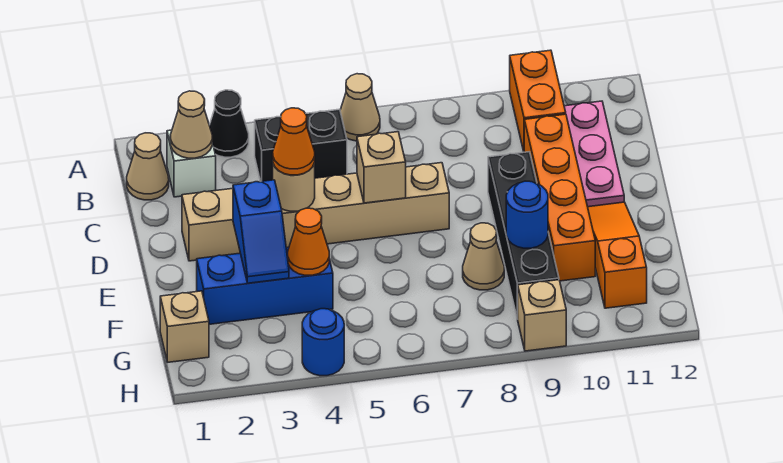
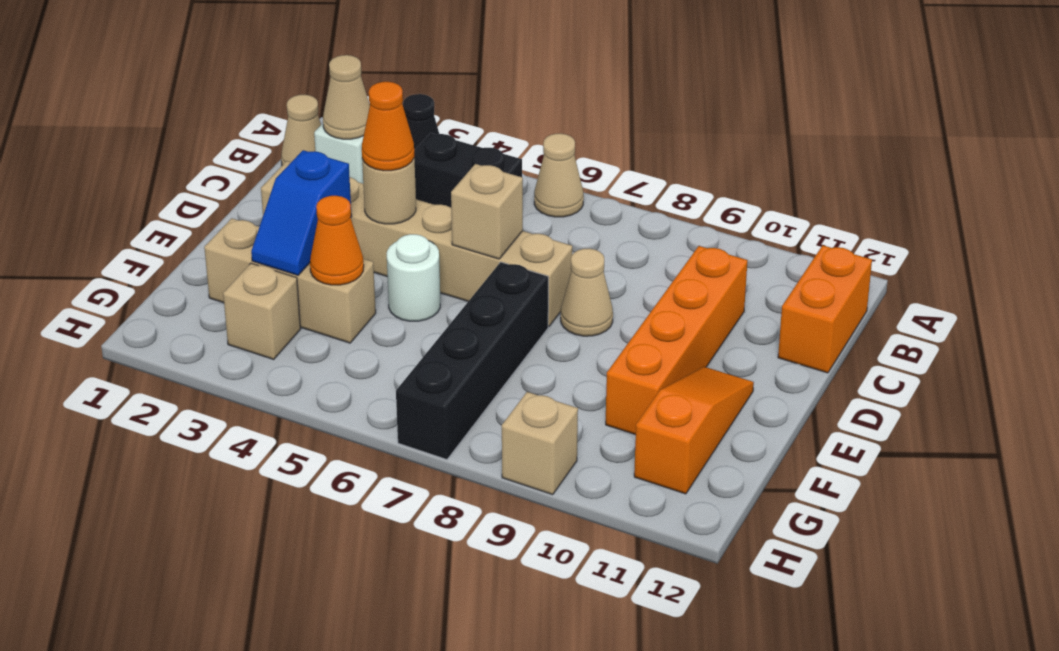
orange brick A10:B10 level 1 -> orange brick B12:C12 level 1
pink plate B11:D11 level 1 -> none
black brick D9:G9 level 1 -> black brick E7:H7 level 1
none -> white round brick E5 level 1
blue brick F2:F4 level 1 -> tan brick F2:F4 level 1
tan cone F8 level 1 -> tan cone D8 level 1
blue round brick F9 level 2 -> none
tan brick G1 level 1 -> tan brick G3 level 1
blue round brick H4 level 1 -> none

